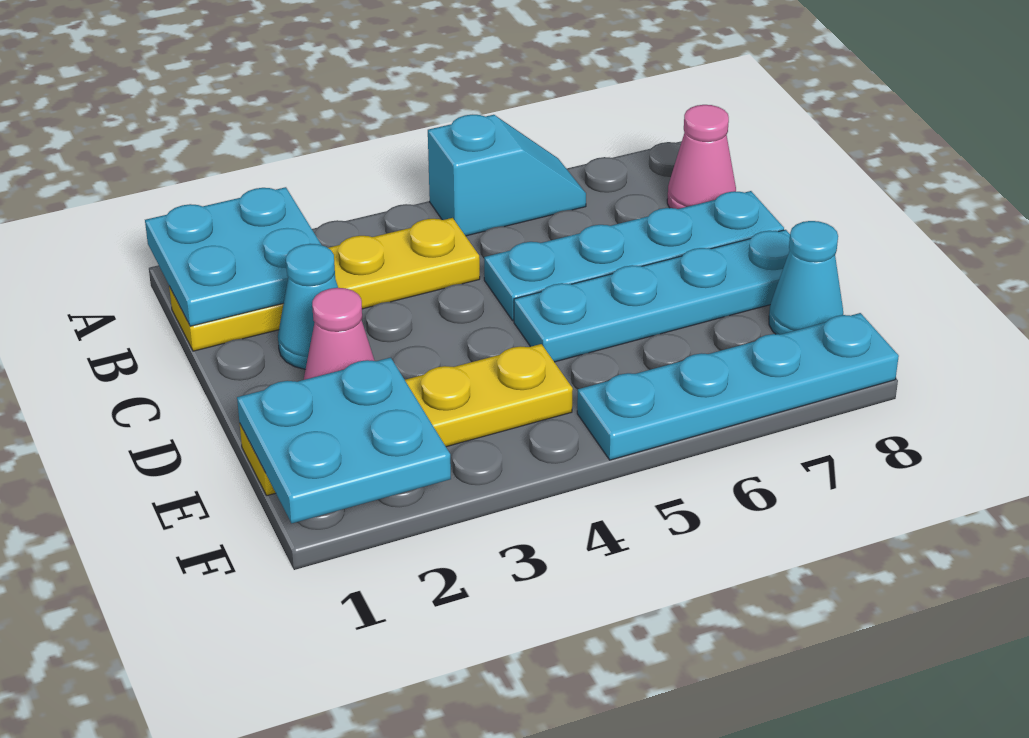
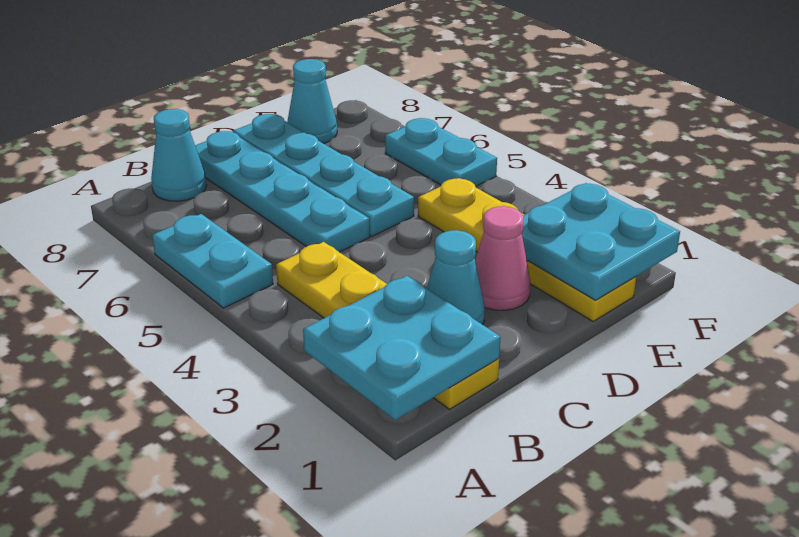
cyan slope A5:A6 level 1 top 5 -> cyan plate A5:A6 level 1
pink cone B8 level 1 -> cyan cone B8 level 1
cyan plate F5:F8 level 1 -> cyan plate F5:F6 level 1

